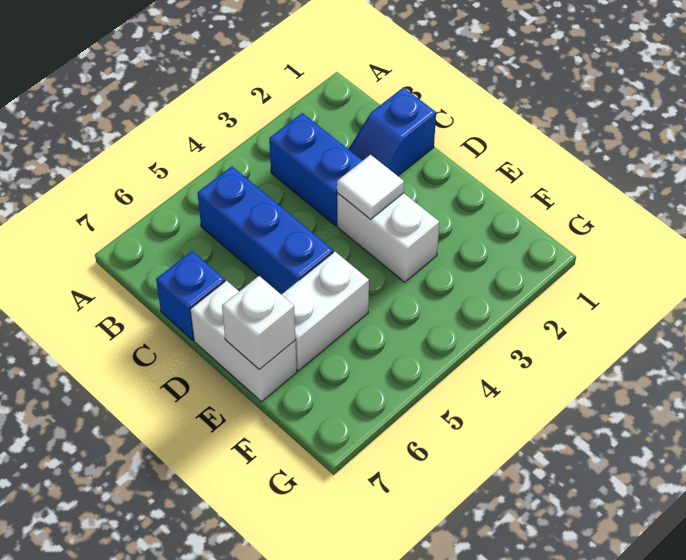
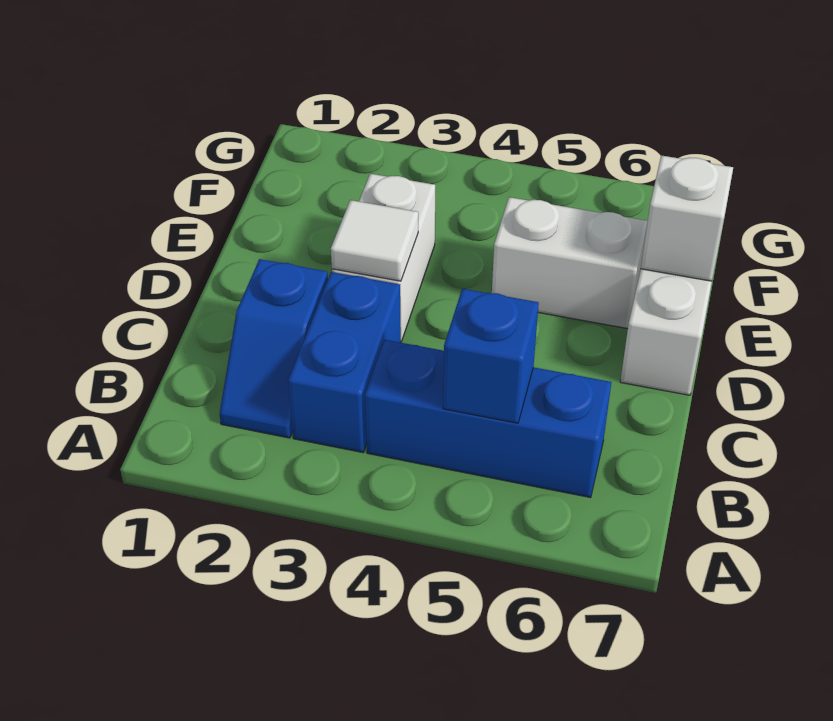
blue brick B5:D5 level 1 -> blue brick B4:B6 level 1
blue slope C1:C2 level 1 top 1 -> blue slope B2:C2 level 1 top C
blue brick C7 level 1 -> blue brick B5 level 2

